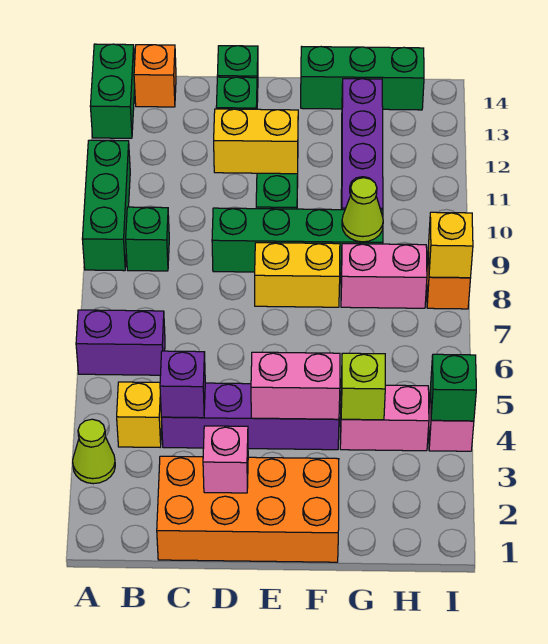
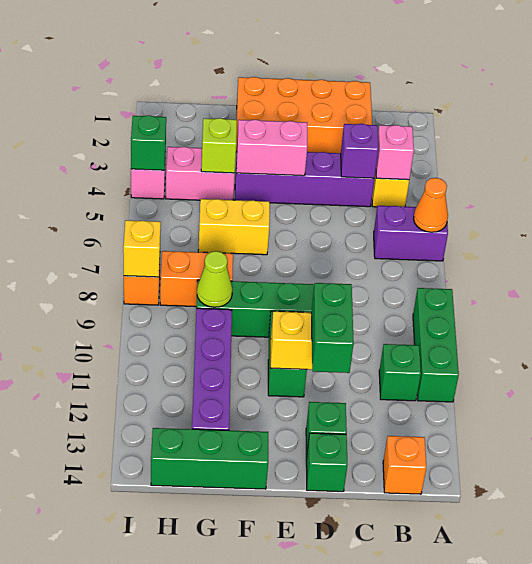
lime cone A3 level 1 -> none
none -> orange cone A6 level 2
green brick A13:A14 level 1 -> green brick D11:D12 level 3
green brick B9 level 1 -> green brick B11 level 1
pink brick D2 level 2 -> pink brick B4 level 2
yellow brick E8:F8 level 1 -> yellow brick F6:G6 level 1
pink brick G8:H8 level 1 -> orange brick G8:H8 level 1

